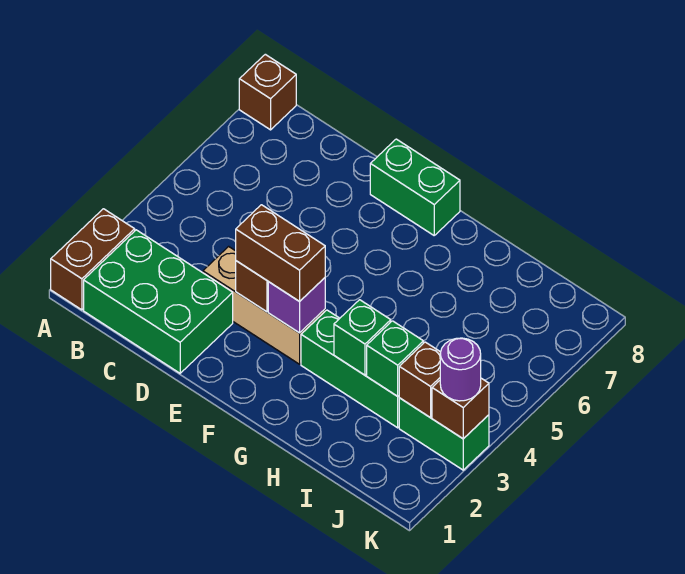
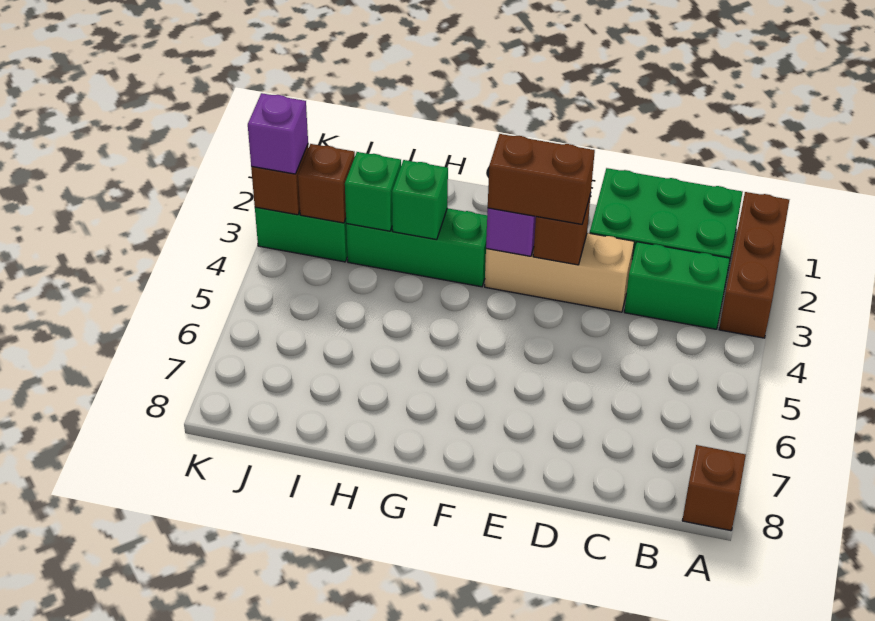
brown brick A1:A2 level 1 -> brown brick A1:A3 level 1
green brick E8:F8 level 1 -> green brick B3:C3 level 1
purple round brick K3 level 3 -> purple brick K3 level 3

